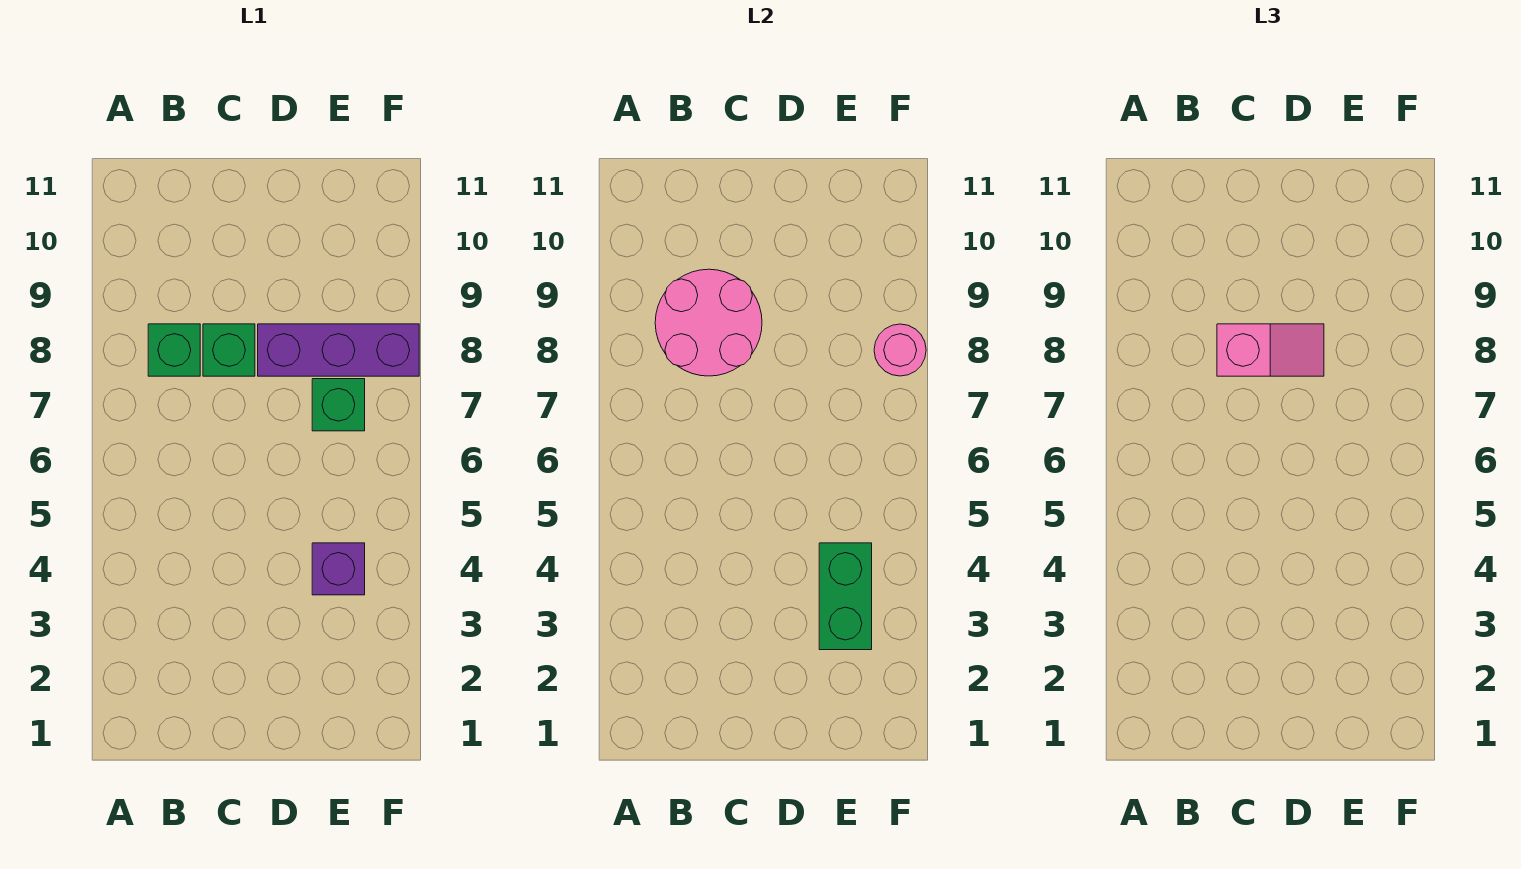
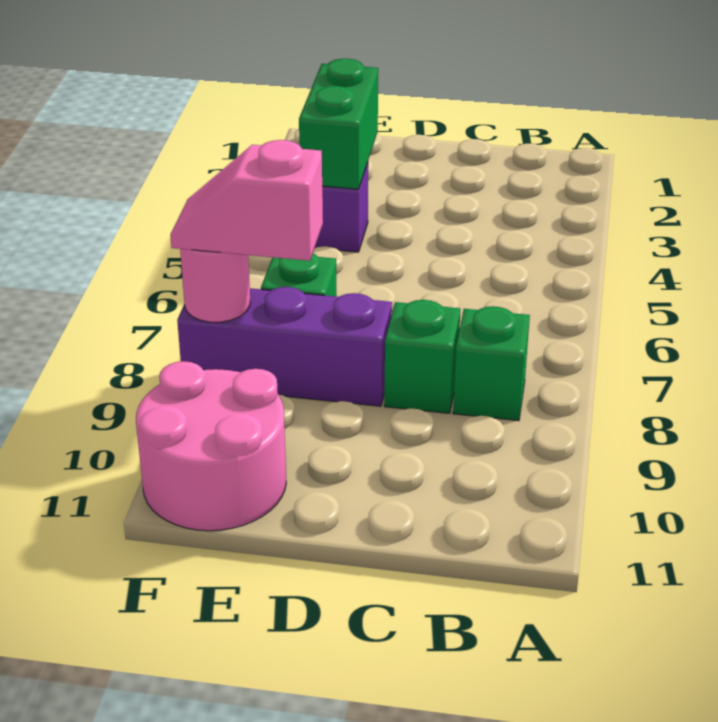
pink round brick B8:C9 level 2 -> pink round brick E10:F11 level 1
pink slope C8:D8 level 3 top C -> pink slope E8:F8 level 3 top E

